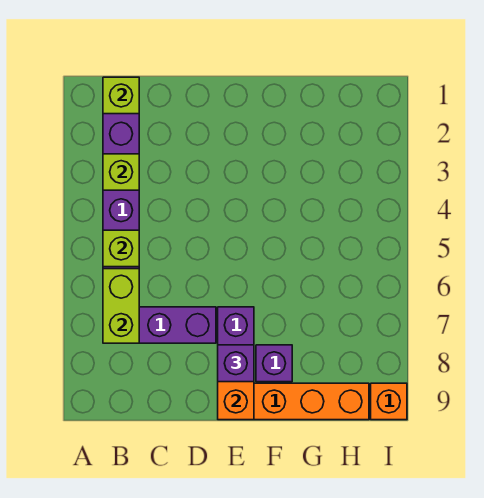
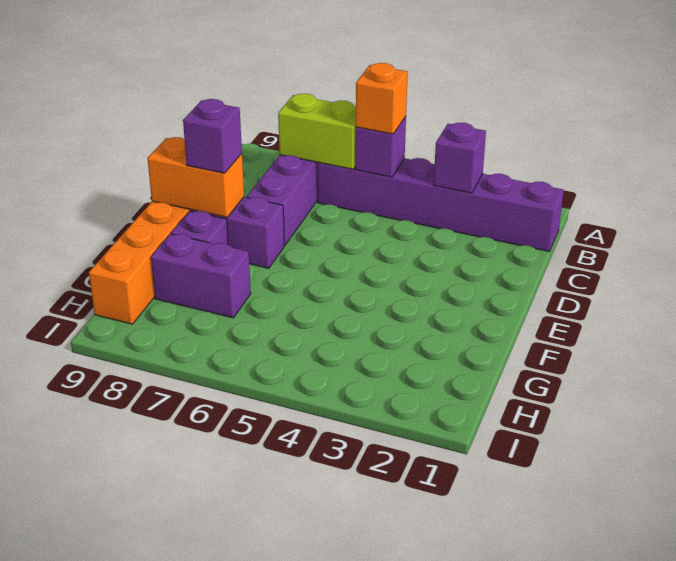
lime brick B1 level 2 -> none
lime brick B3 level 2 -> purple brick B3 level 2
lime brick B5 level 2 -> purple brick B5 level 2
none -> purple brick G7:G8 level 1
orange brick I9 level 1 -> orange brick B5 level 3

